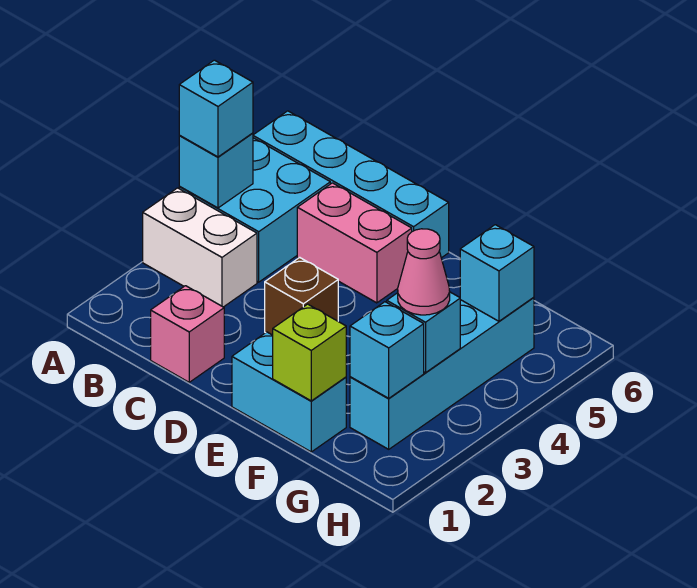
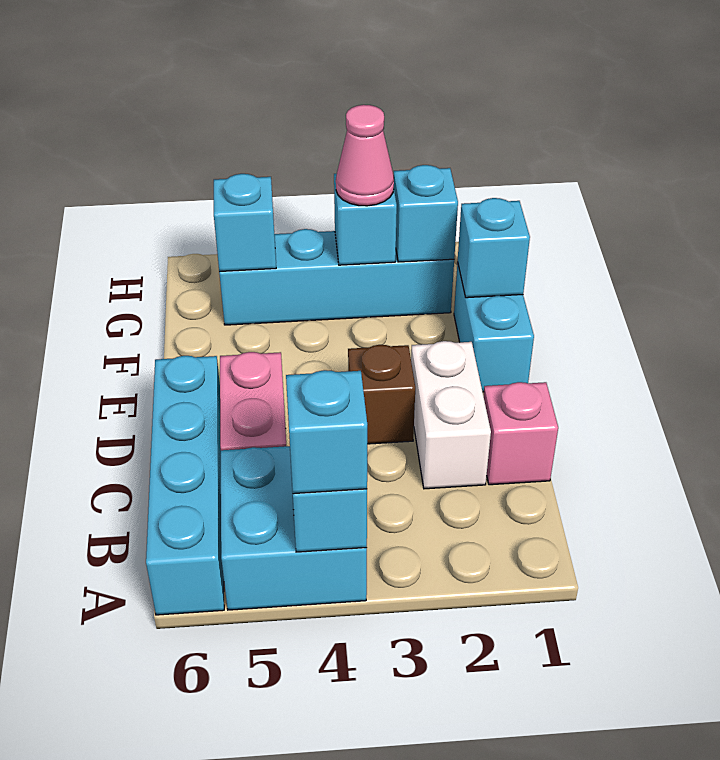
white brick A3:B3 level 1 -> white brick C2:D2 level 1
lime brick F1 level 2 -> cyan brick F1 level 2

